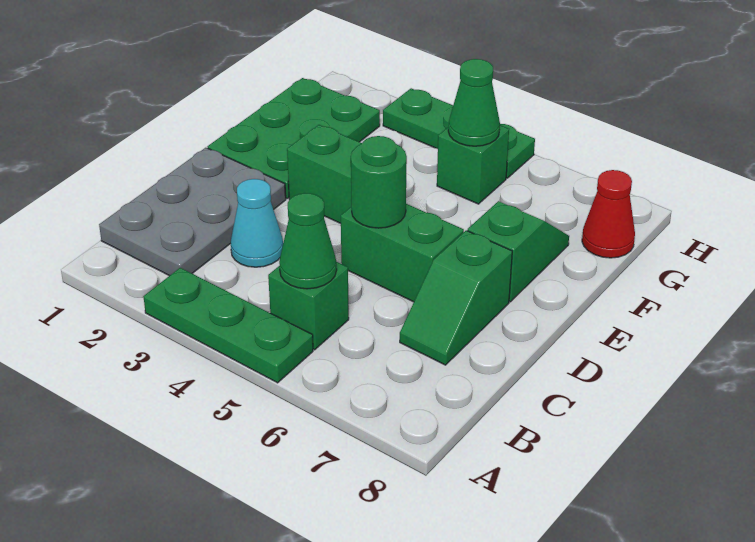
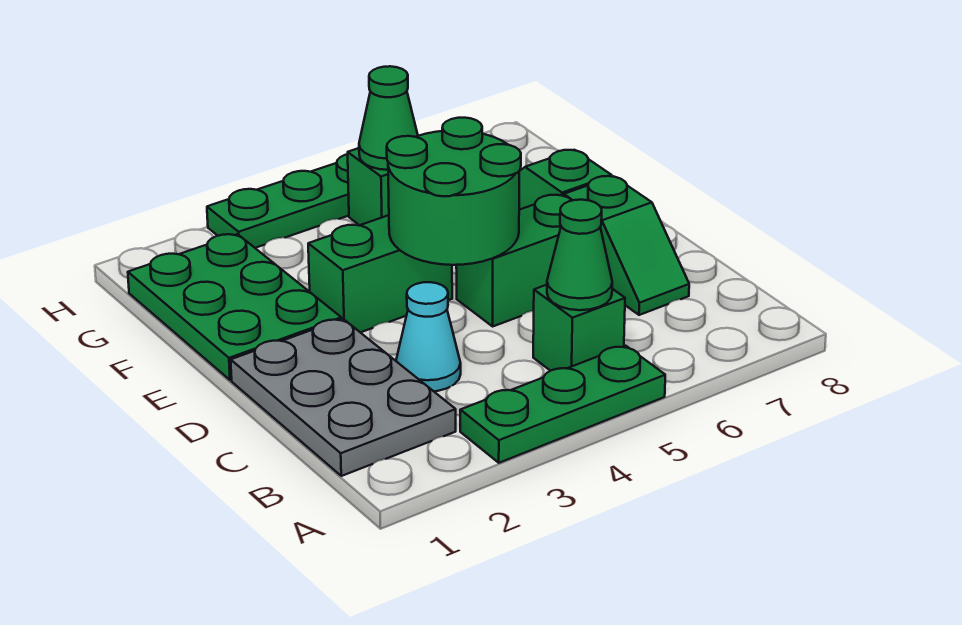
green round brick D5 level 2 -> green round brick D4:E5 level 2
red cone G8 level 1 -> none

